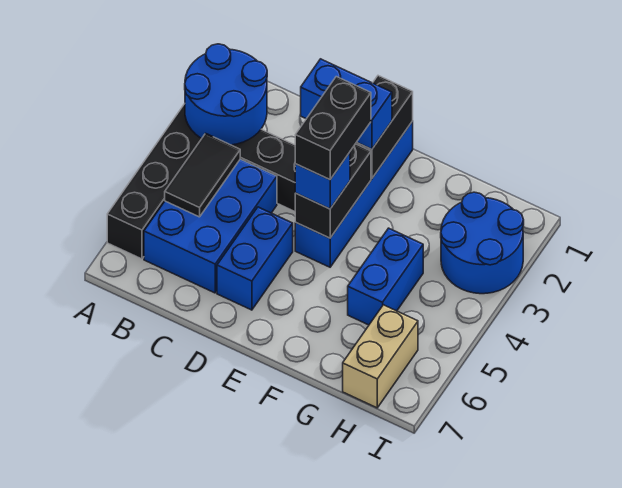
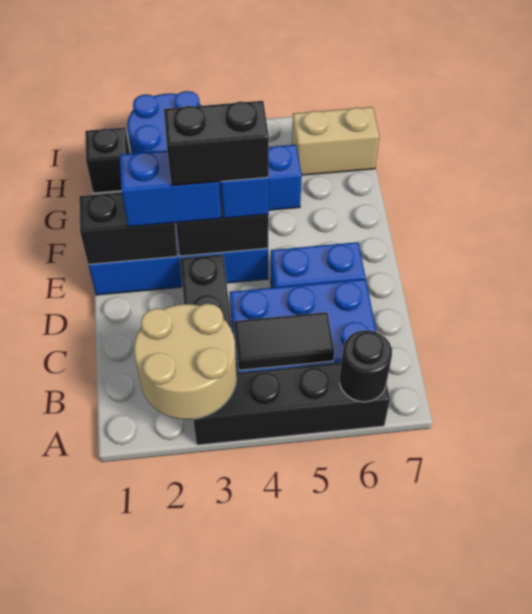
blue round brick A2:B3 level 2 -> tan round brick A2:B3 level 2
none -> black round brick A6 level 2
blue brick D2:E2 level 3 -> blue brick E2:E3 level 3
none -> black brick H1 level 1

